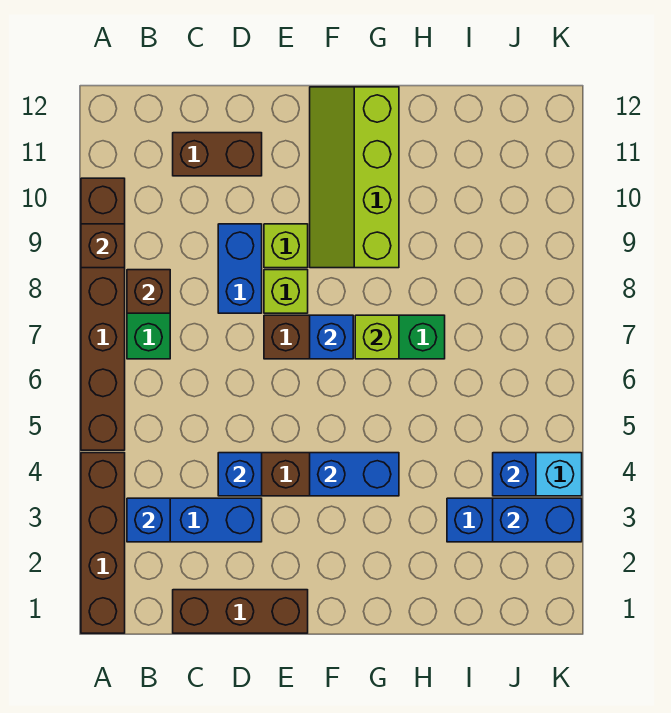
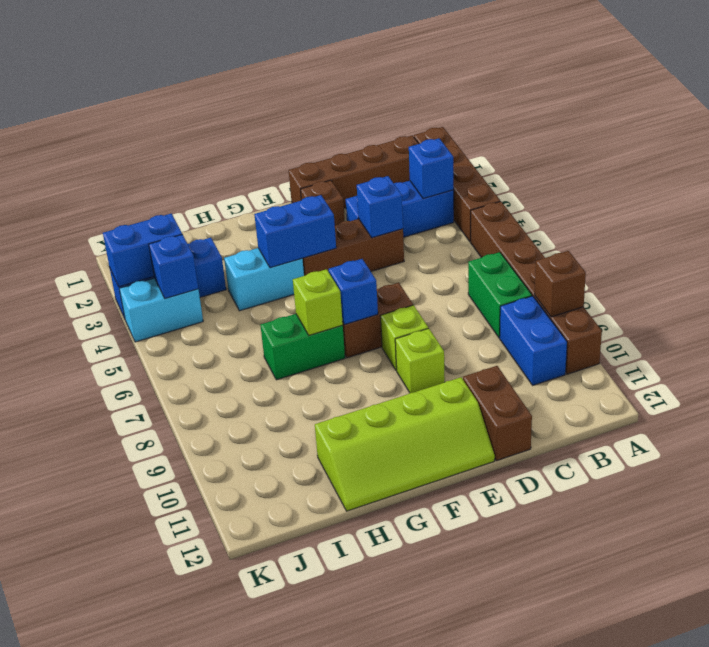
brown brick B8 level 2 -> brown brick E2 level 1
brown brick C1:E1 level 1 -> brown brick B1:E1 level 1
brown brick C11:D11 level 1 -> brown brick D11:D12 level 1
blue brick D8:D9 level 1 -> blue brick B9:B10 level 1
lime slope F9:G12 level 1 top G -> lime slope E11:H12 level 1 top 11
none -> cyan brick G4:H4 level 1

